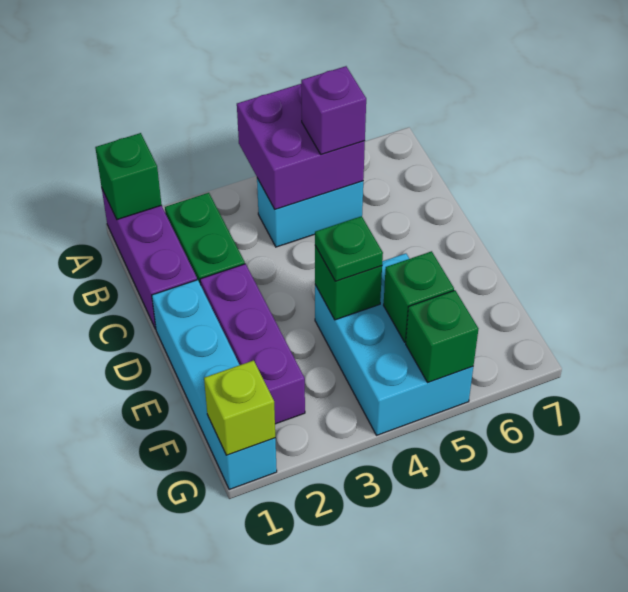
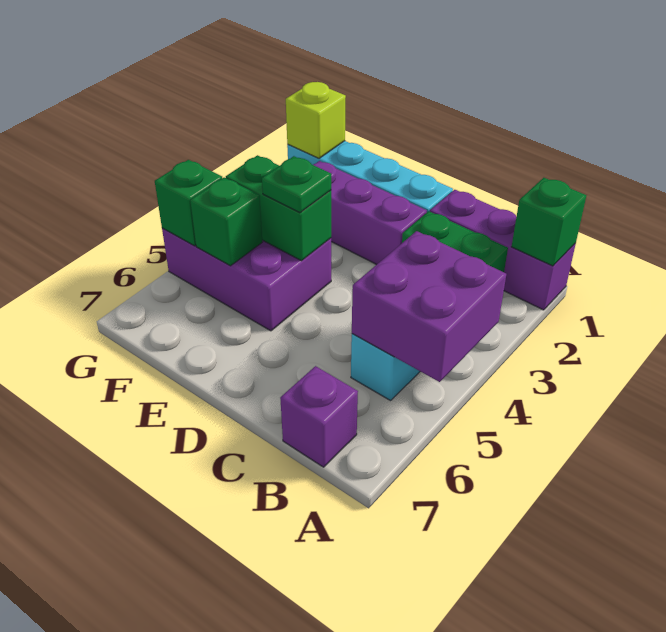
purple brick B5 level 3 -> purple brick B7 level 1
cyan brick E4:G5 level 1 -> purple brick E4:G5 level 1
green brick E4 level 2 -> green brick E4:F4 level 2

